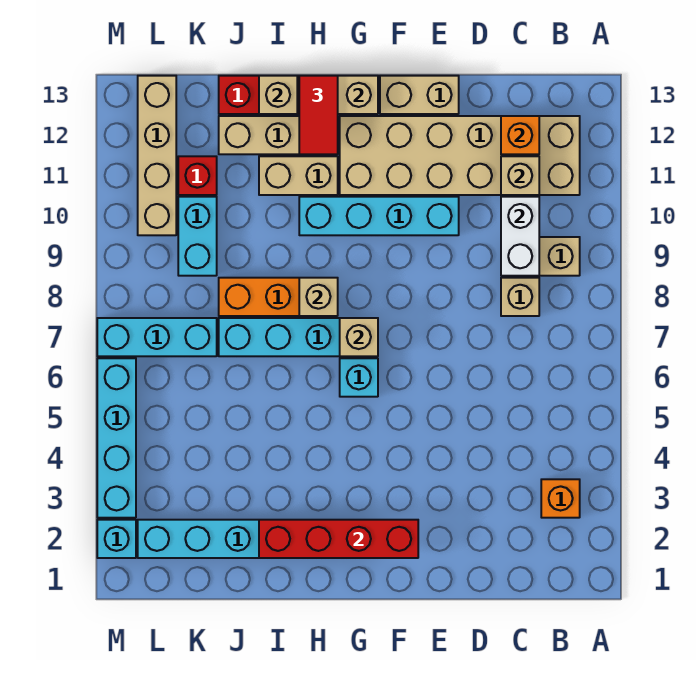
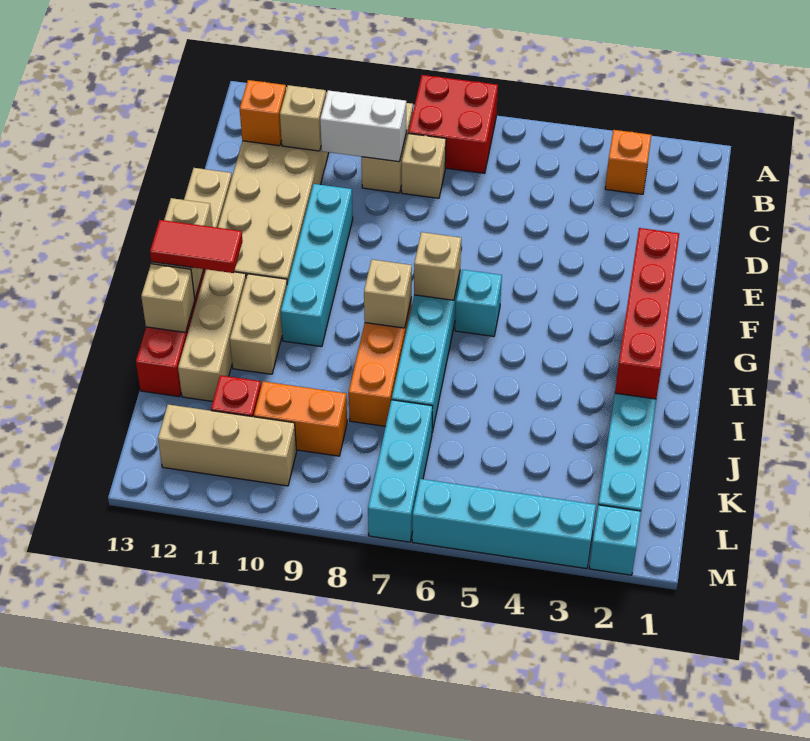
none -> red brick A7:B8 level 1
cyan brick K9:K10 level 1 -> orange brick K9:K10 level 1
tan brick L10:L13 level 1 -> tan brick L10:L12 level 1

